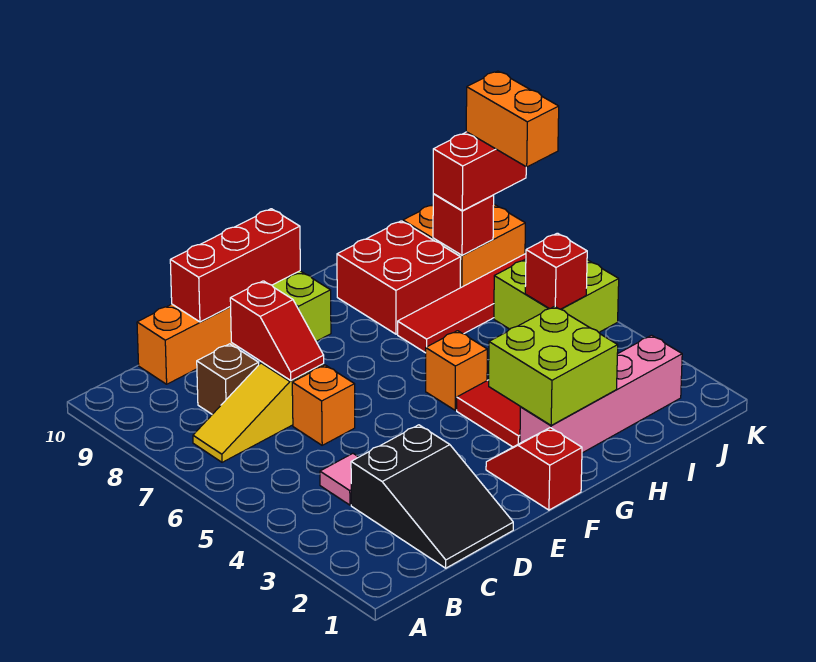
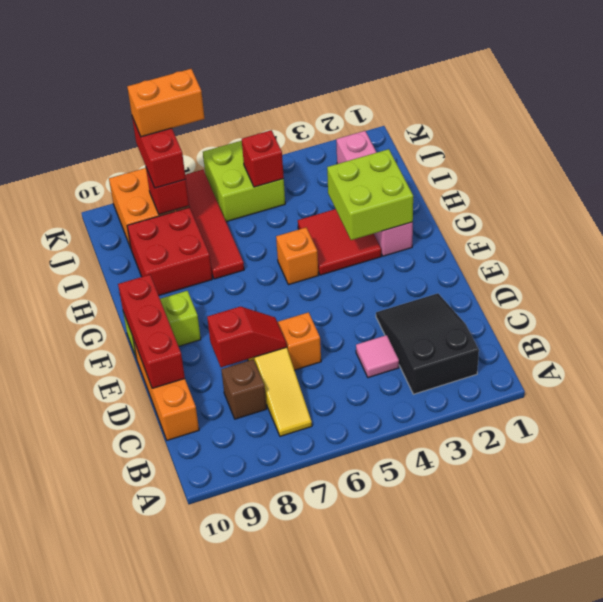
black slope C1:D3 level 1 top 3 -> black slope B2:D3 level 1 top B
red slope F1:F2 level 1 top 1 -> none

